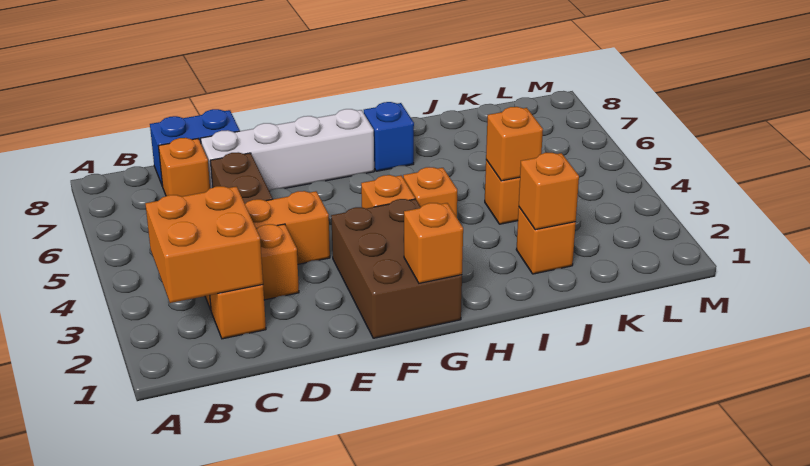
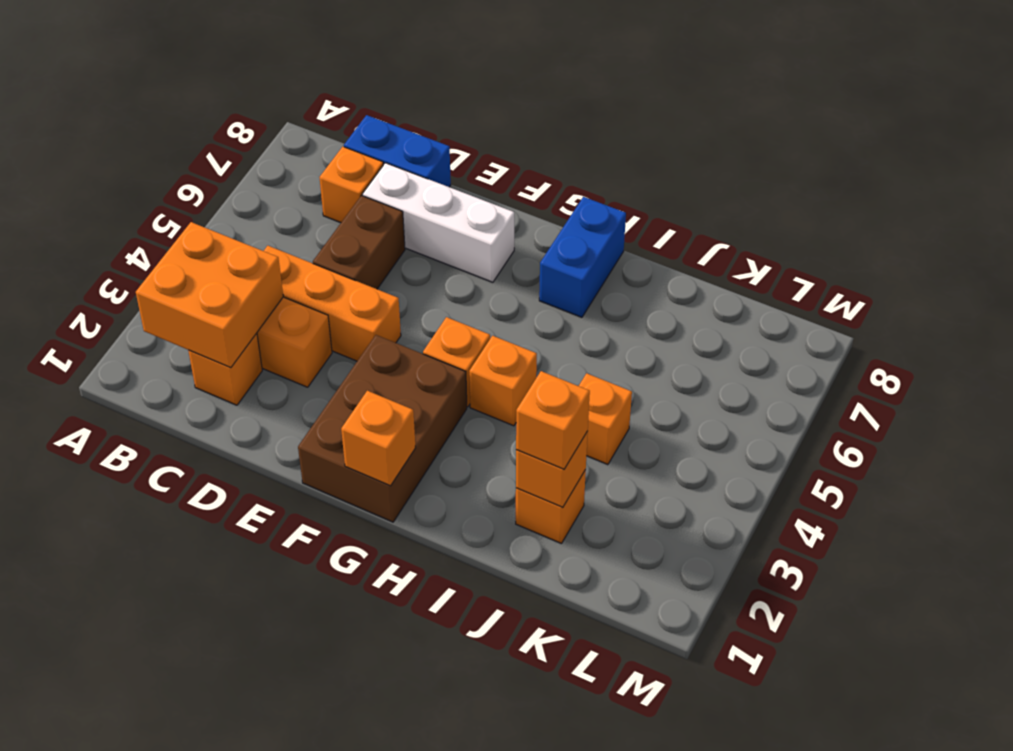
white brick D7:G7 level 1 -> white brick D7:F7 level 1
blue brick H7 level 1 -> blue brick H7:H8 level 1
orange brick J4 level 2 -> orange brick J2 level 3

